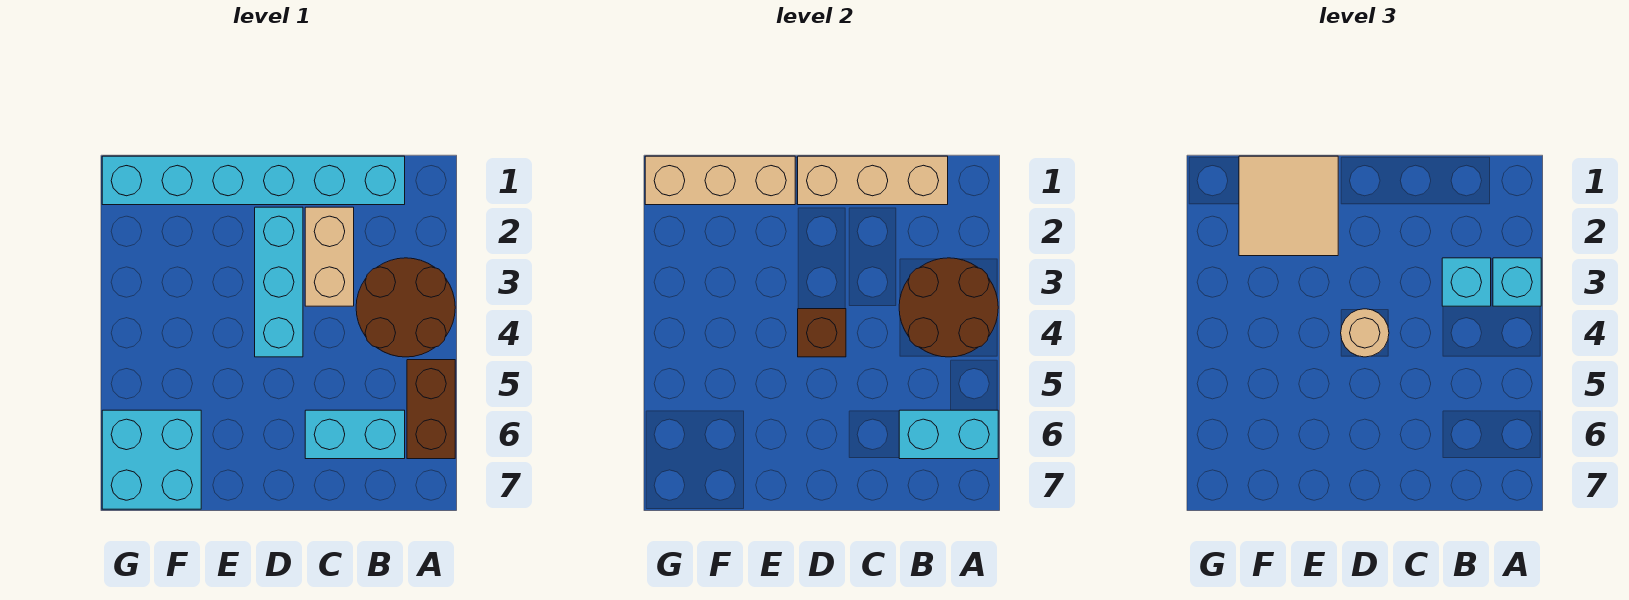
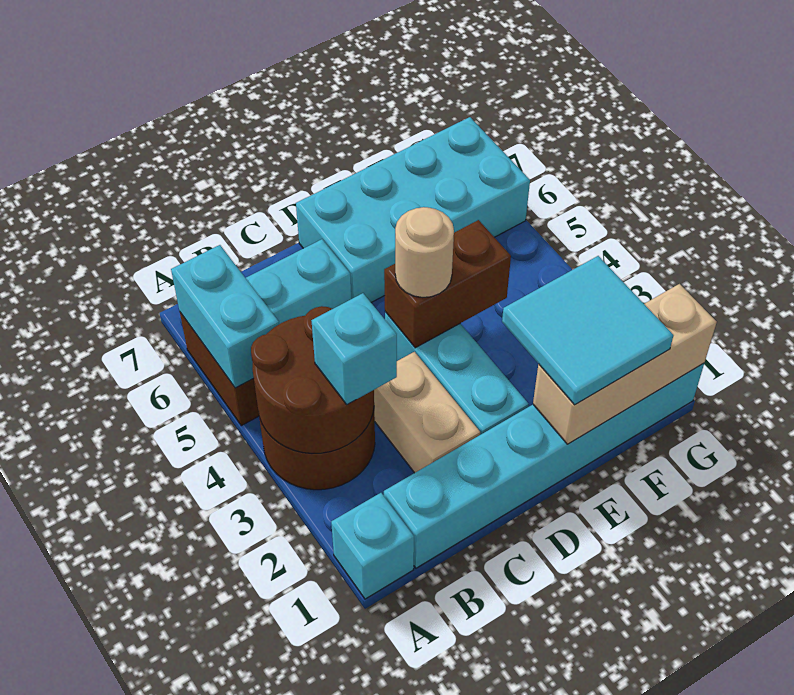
cyan brick A3 level 3 -> cyan brick A1 level 1
cyan brick A6:B6 level 2 -> cyan brick A5:A6 level 2
tan brick B1:D1 level 2 -> none
brown brick D4 level 2 -> brown brick D4:E4 level 2
tan tile E1:F2 level 3 -> cyan tile E1:F2 level 3
cyan brick F6:G7 level 1 -> cyan brick D6:G7 level 1

